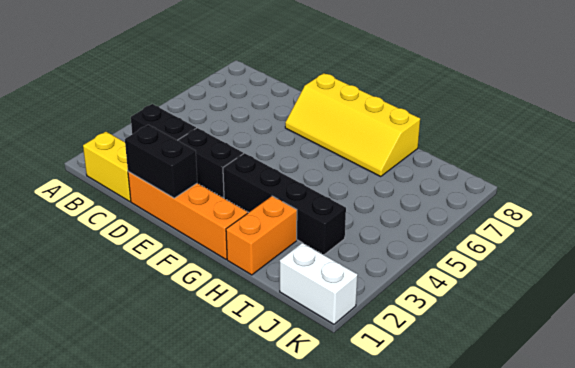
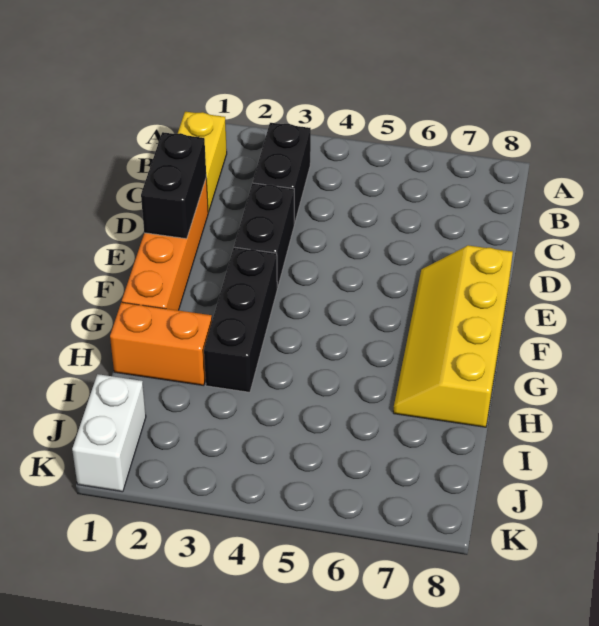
black brick F3:I3 level 1 -> black brick F3:H3 level 1

